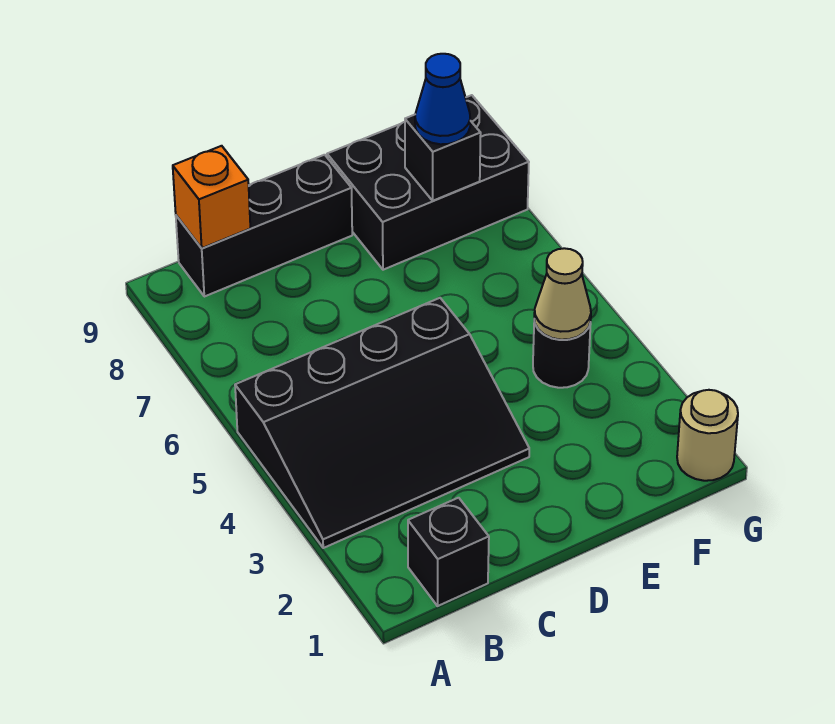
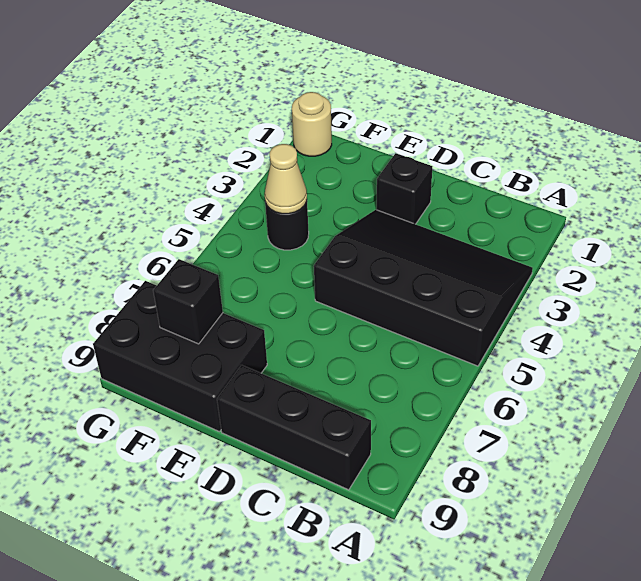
black brick B1 level 1 -> black brick D2 level 1
orange brick B9 level 2 -> none
blue cone F8 level 3 -> none

